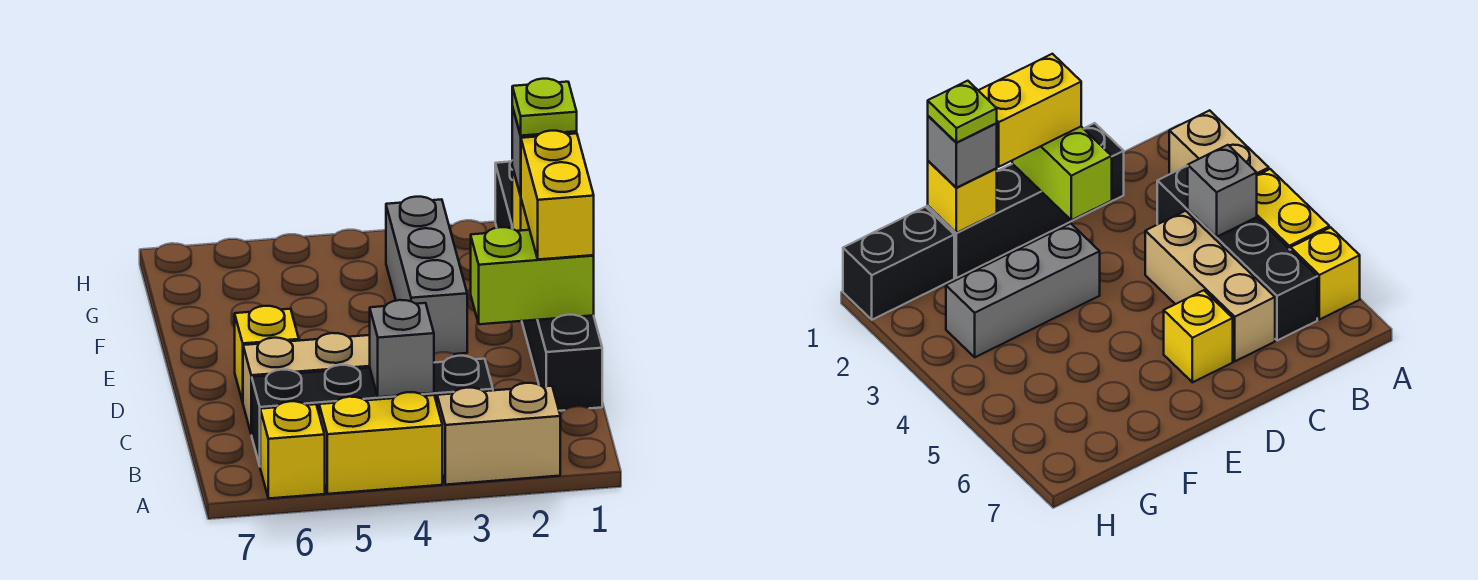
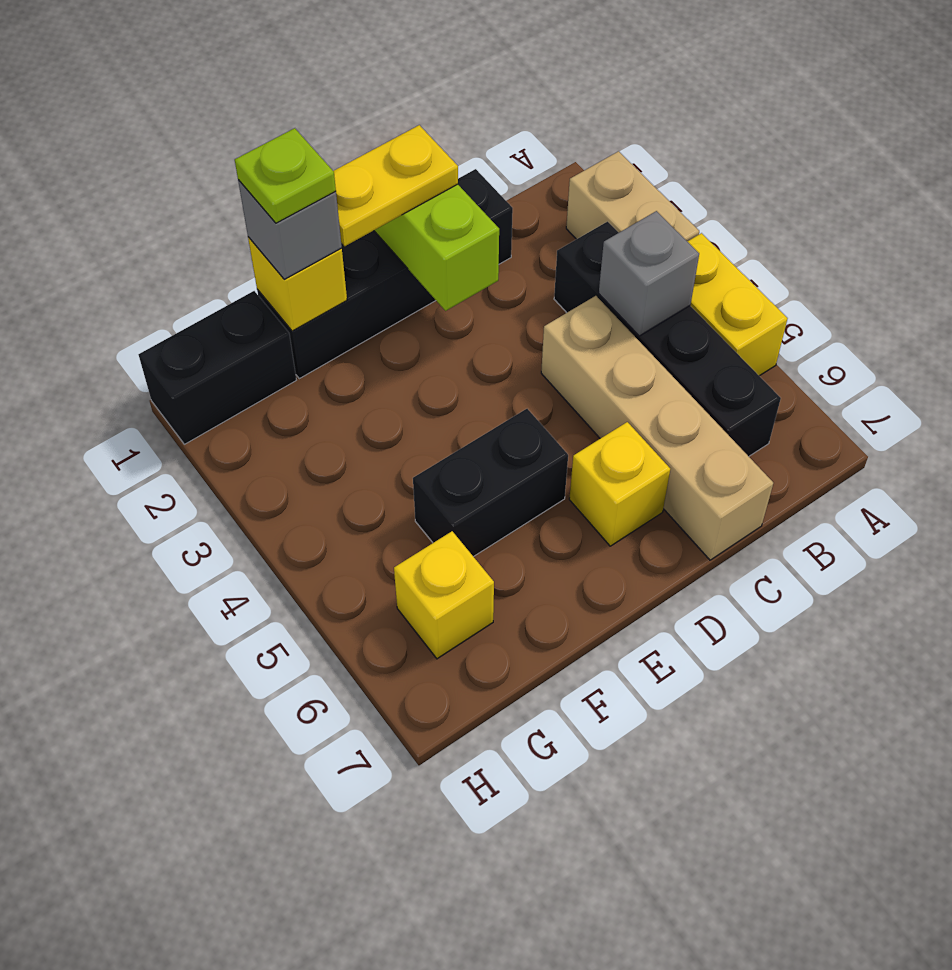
yellow brick A6 level 1 -> yellow brick G6 level 1
tan brick C4:C6 level 1 -> tan brick C4:C7 level 1
yellow brick D1:E1 level 3 -> yellow plate D1:E1 level 3
grey brick E3:G3 level 1 -> none
none -> black brick E5:F5 level 1

